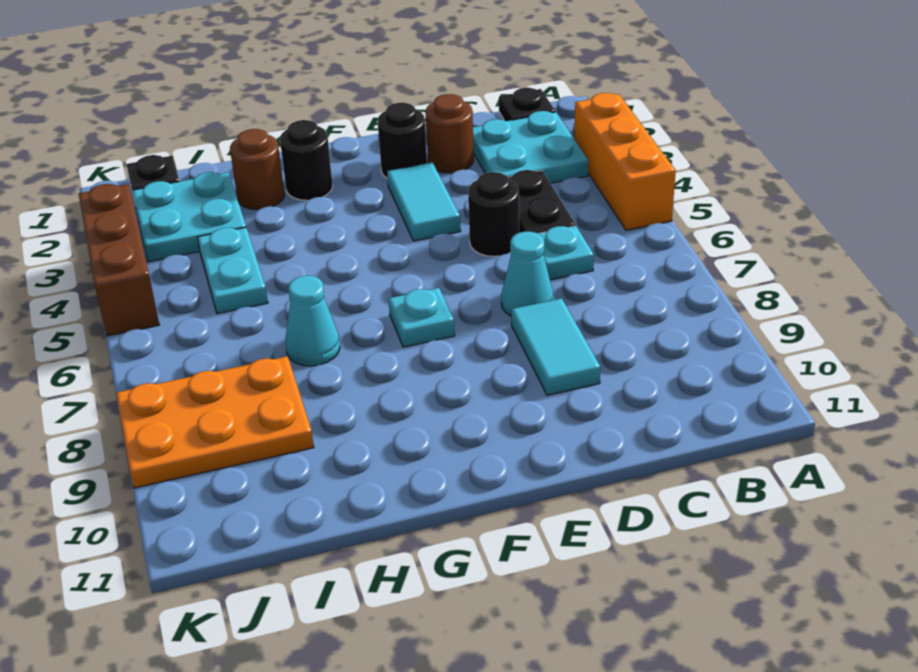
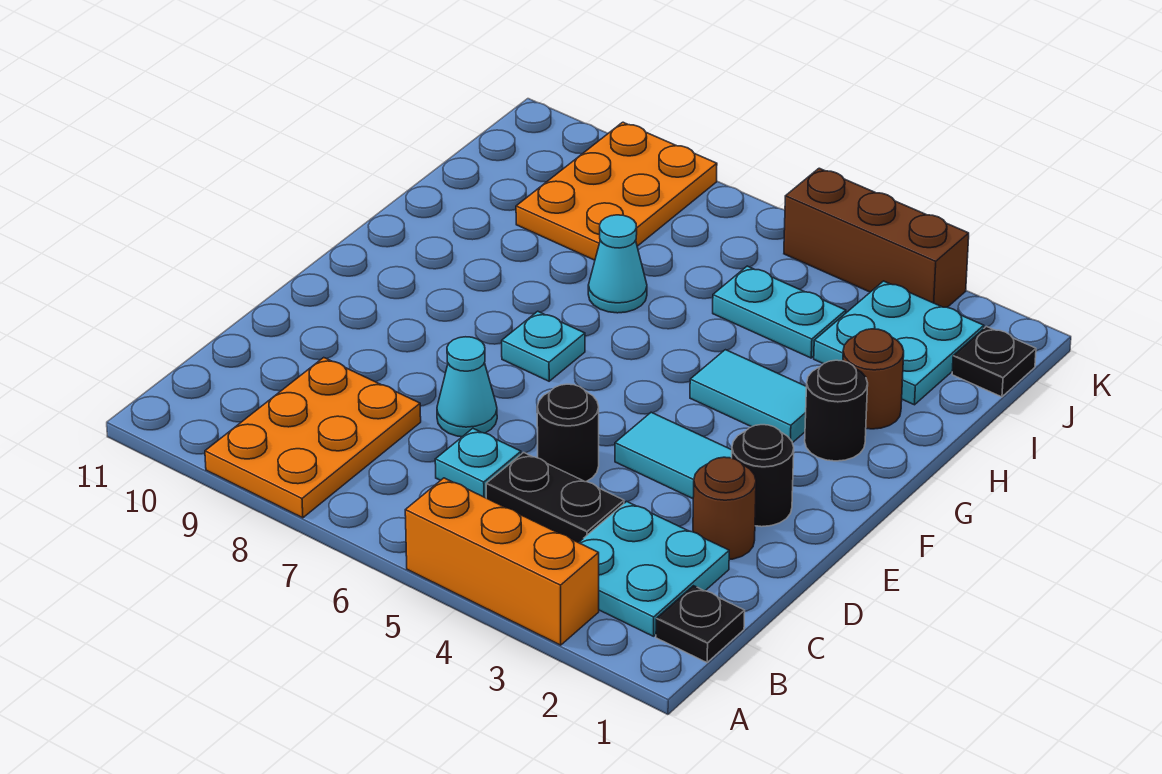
none -> orange plate A8:C9 level 1
cyan tile D8:D9 level 1 -> cyan tile G3:G4 level 1

